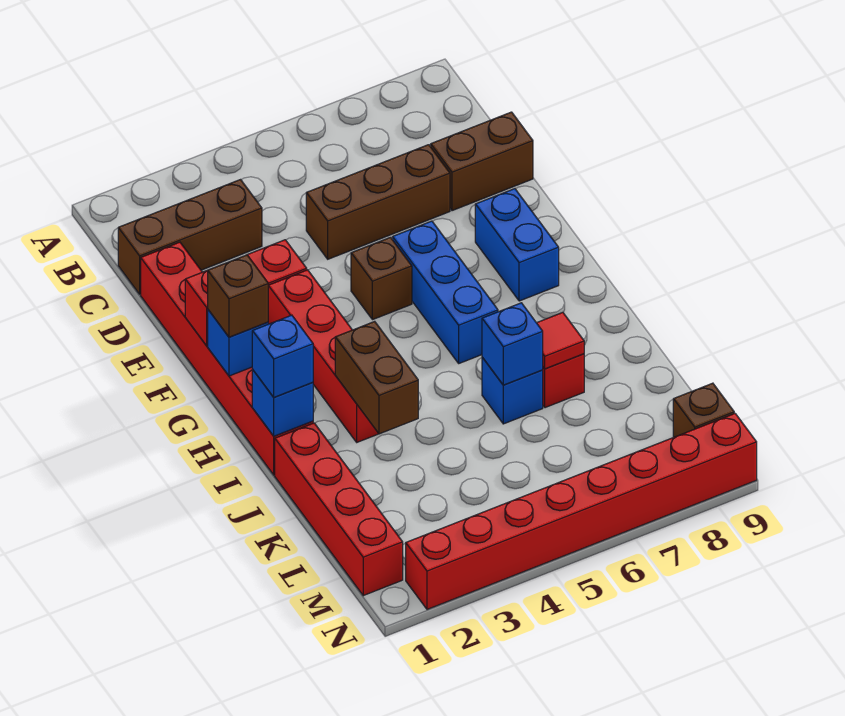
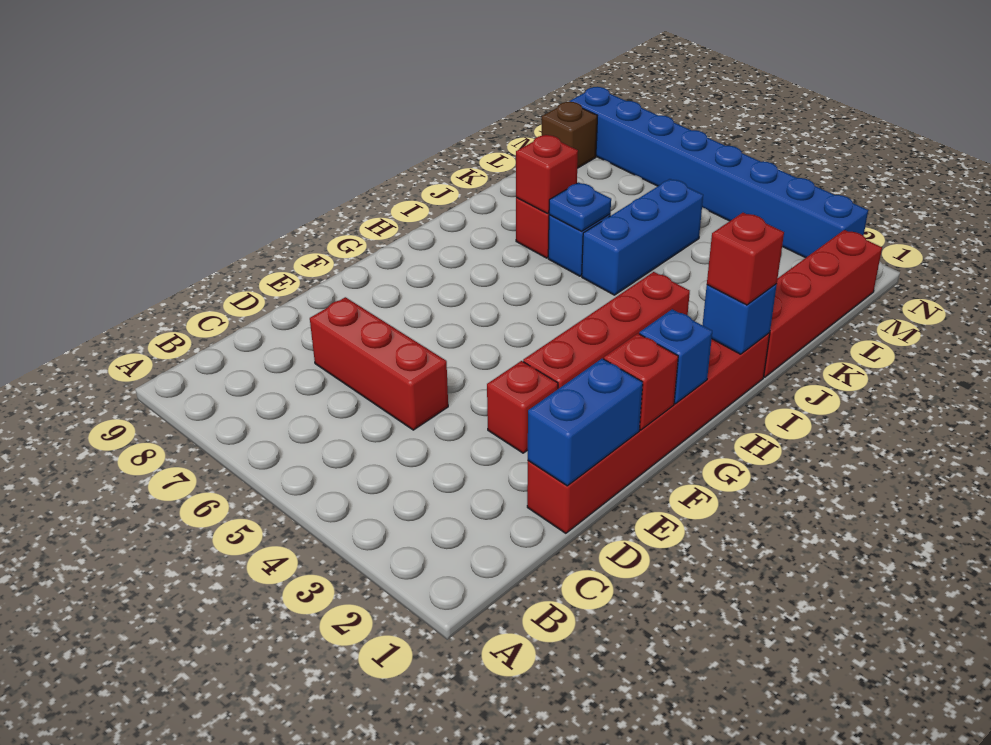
brown brick C1:C3 level 1 -> none
brown brick D5:D7 level 1 -> red brick D5:D7 level 1
brown brick D8:D9 level 1 -> none
brown brick F5 level 1 -> none
blue brick F6:H6 level 1 -> blue brick J5:L5 level 1
blue brick F8:G8 level 1 -> blue brick D1:E1 level 2
brown brick G1 level 3 -> none
blue brick I1 level 3 -> red brick I1 level 3
brown brick I3:J3 level 2 -> none
blue brick J6 level 2 -> blue plate J6 level 2
red tile J7 level 2 -> red brick J7 level 2
red brick N2:N9 level 1 -> blue brick N2:N9 level 1

